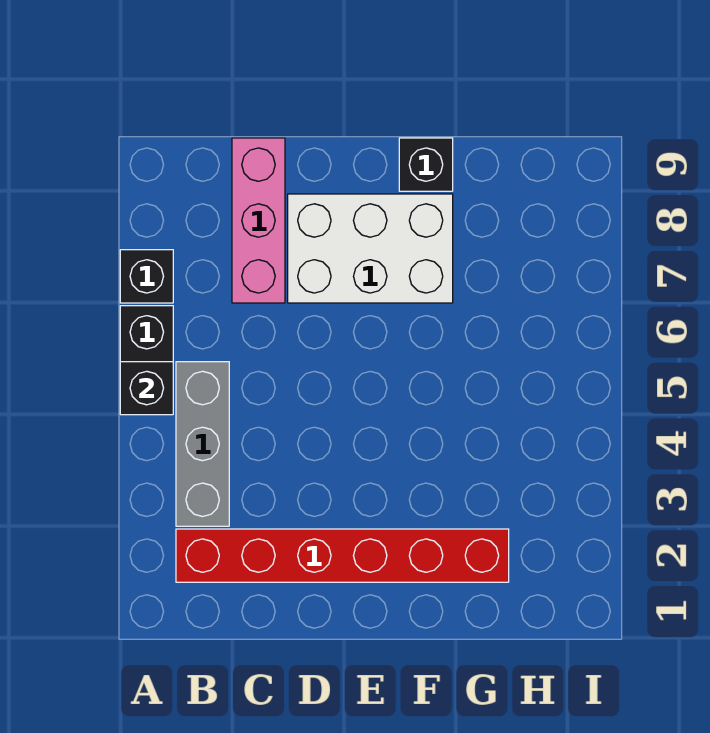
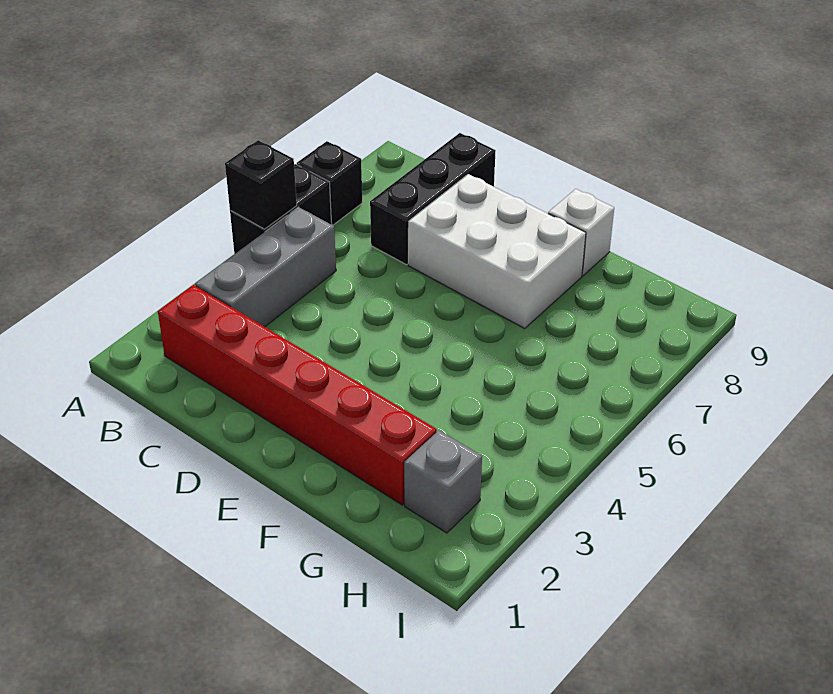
pink brick C7:C9 level 1 -> black brick C7:C9 level 1
black brick F9 level 1 -> white brick F9 level 1
none -> grey brick H2 level 1

